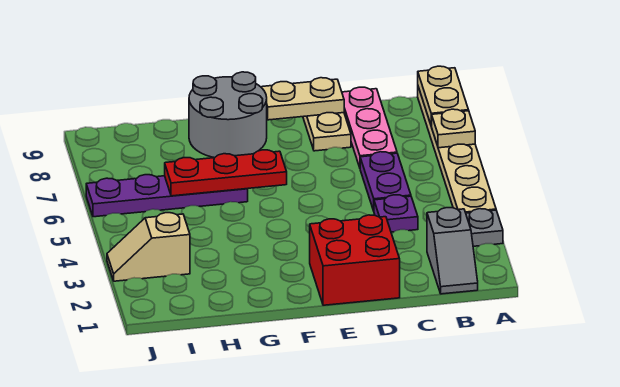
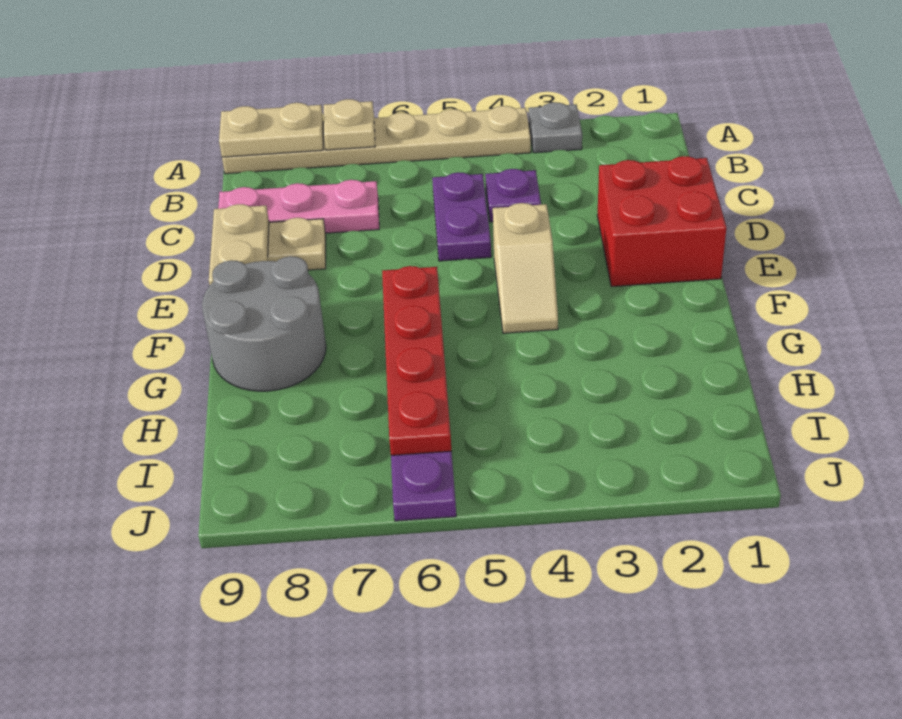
grey slope B1:B2 level 1 top 2 -> none
purple plate C5:C6 level 1 -> purple plate C5:D5 level 1
red plate F6:H6 level 2 -> red plate F6:I6 level 2
tan slope I3:J3 level 1 top I -> tan slope E4:F4 level 1 top E

